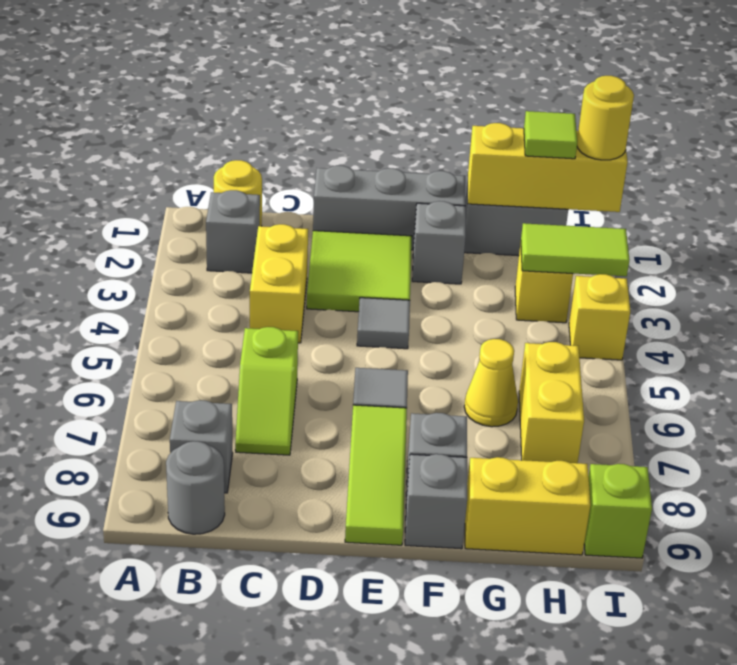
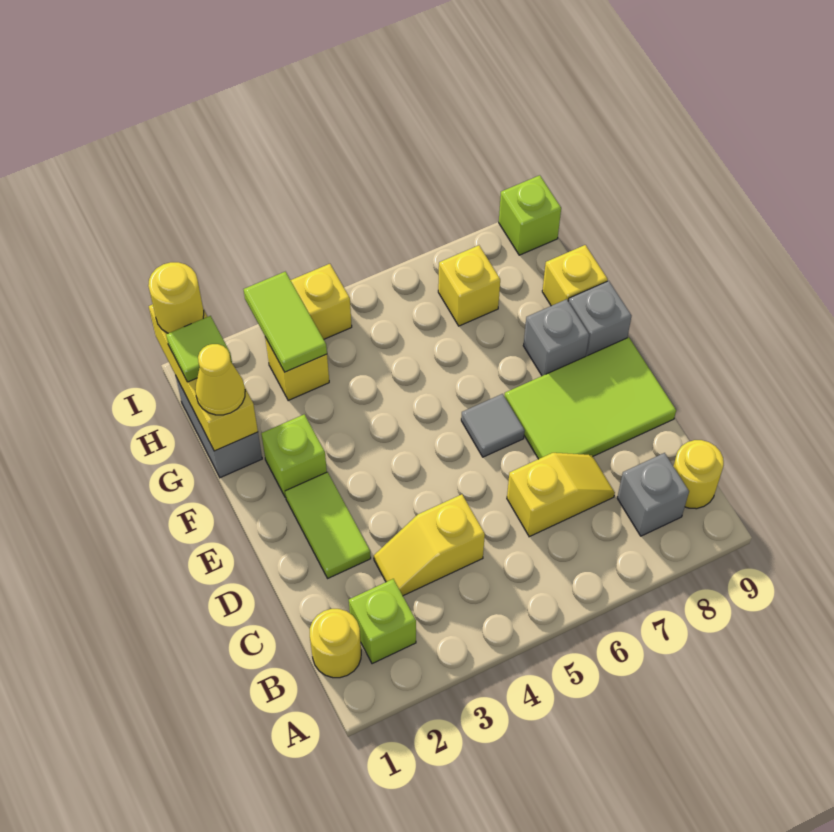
grey brick B2 level 1 -> lime brick B2 level 1
grey round brick B9 level 1 -> yellow round brick B9 level 1
yellow brick C3:C4 level 1 -> yellow slope C3:C4 level 1 top 4
lime slope C6:C7 level 1 top 6 -> yellow slope C6:C7 level 1 top 6
grey brick D1:F1 level 1 -> none
lime tile D2:E3 level 1 -> lime tile D2:E2 level 1
grey tile E4 level 1 -> none
lime tile E7:E9 level 1 -> lime tile D7:E9 level 1
grey brick F2 level 1 -> lime brick F2 level 1
yellow cone G6 level 1 -> yellow cone G1 level 3
yellow brick G9:H9 level 1 -> yellow brick G9 level 1
yellow brick H6:H7 level 1 -> yellow brick H7 level 1

